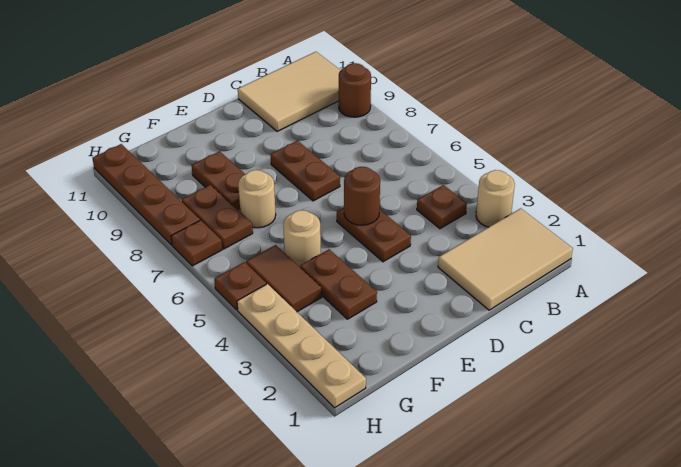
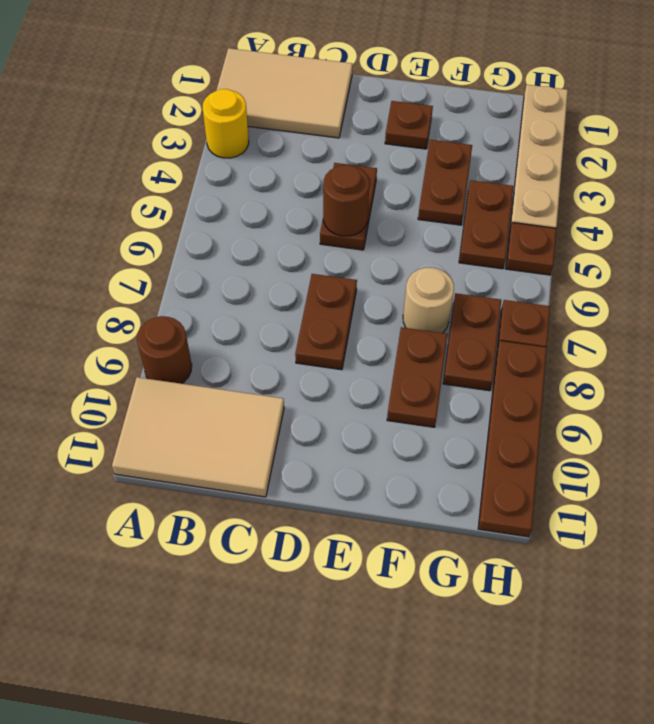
tan round brick A3 level 1 -> yellow round brick A3 level 1
brown plate B4 level 1 -> brown plate E2 level 1
tan round brick F5 level 1 -> none
brown tile G4:G5 level 1 -> brown plate G4:G5 level 1

